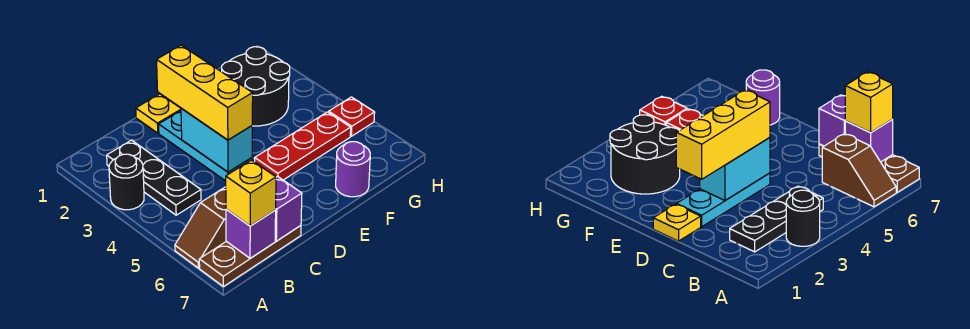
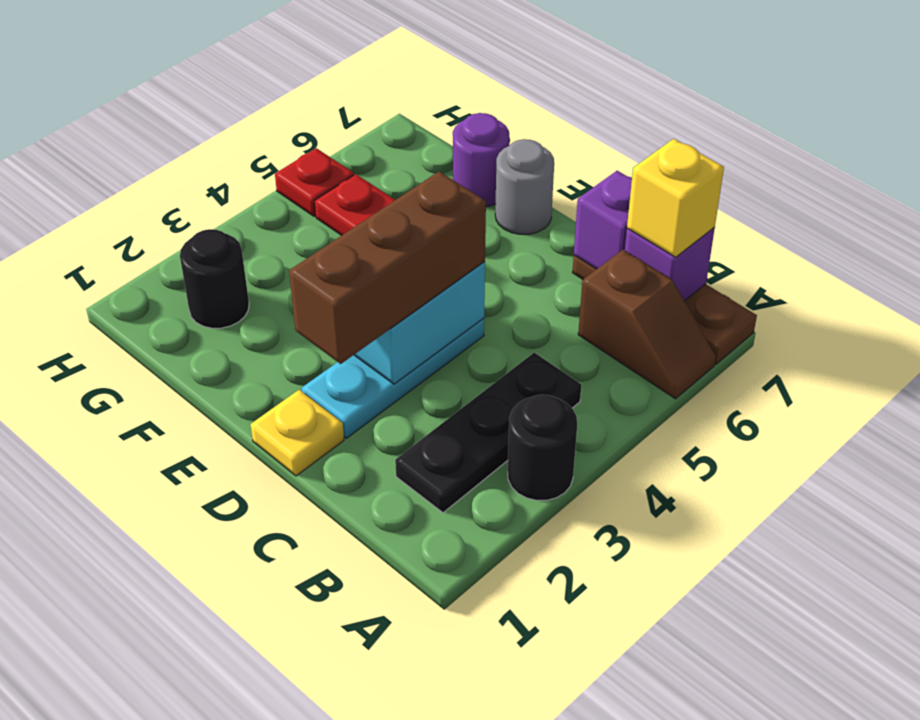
yellow brick D2:D4 level 3 -> brown brick D2:D4 level 3
none -> grey round brick E7 level 1
black round brick F2:G3 level 1 -> black round brick G2 level 1

